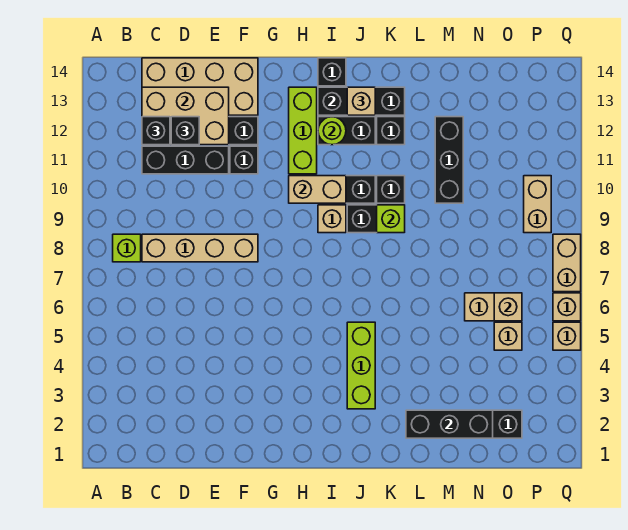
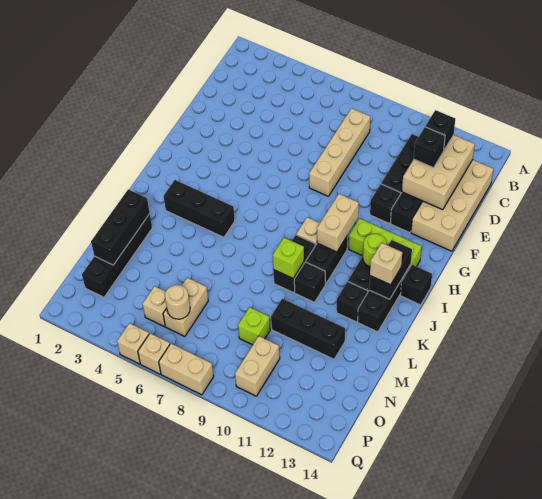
lime brick B8 level 1 -> lime brick N9 level 1
lime brick J3:J5 level 1 -> black brick J3:J5 level 1
tan brick O6 level 2 -> tan round brick O6 level 2
tan brick P9:P10 level 1 -> tan brick O10:P10 level 1

